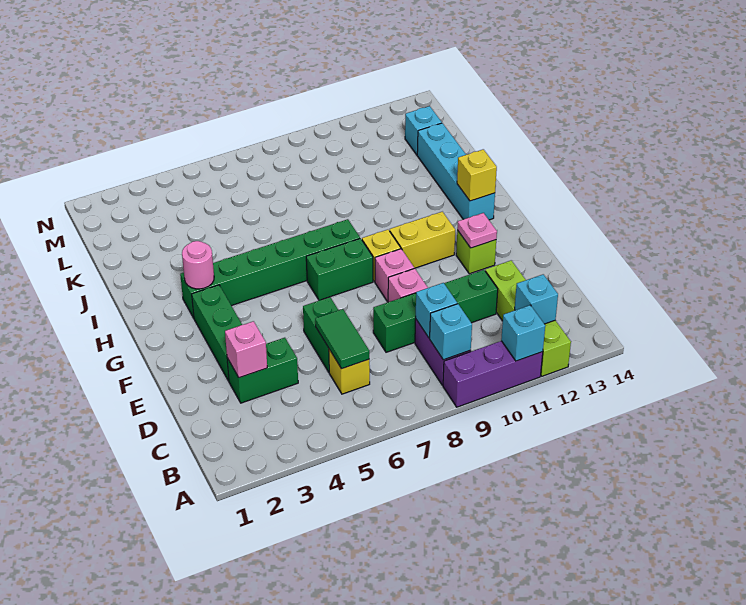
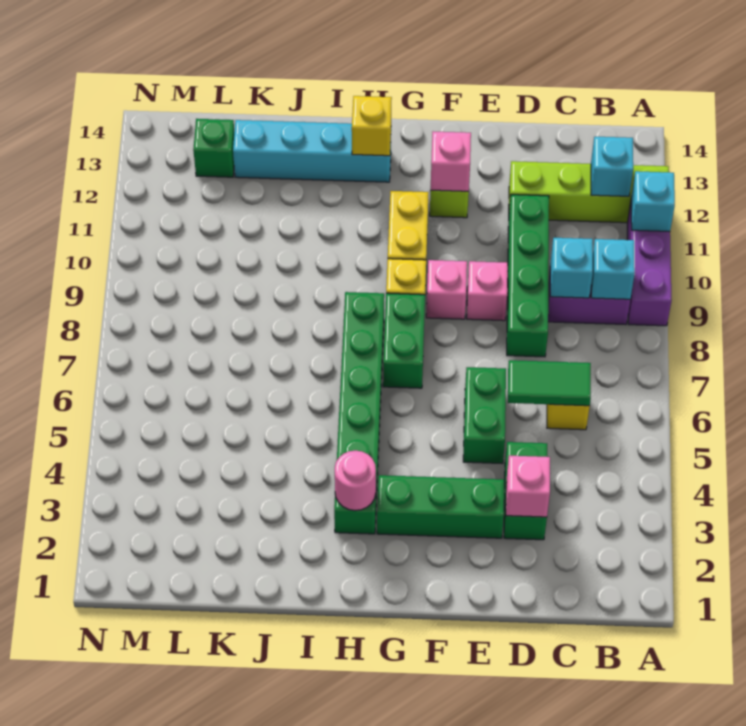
green brick D6:E6 level 1 -> green brick E5:E6 level 1
pink plate F12 level 2 -> pink brick F12 level 2
cyan brick L13 level 1 -> green brick L13 level 1

